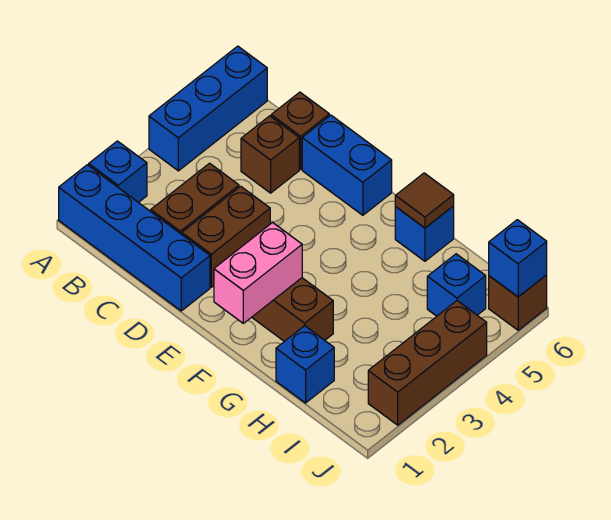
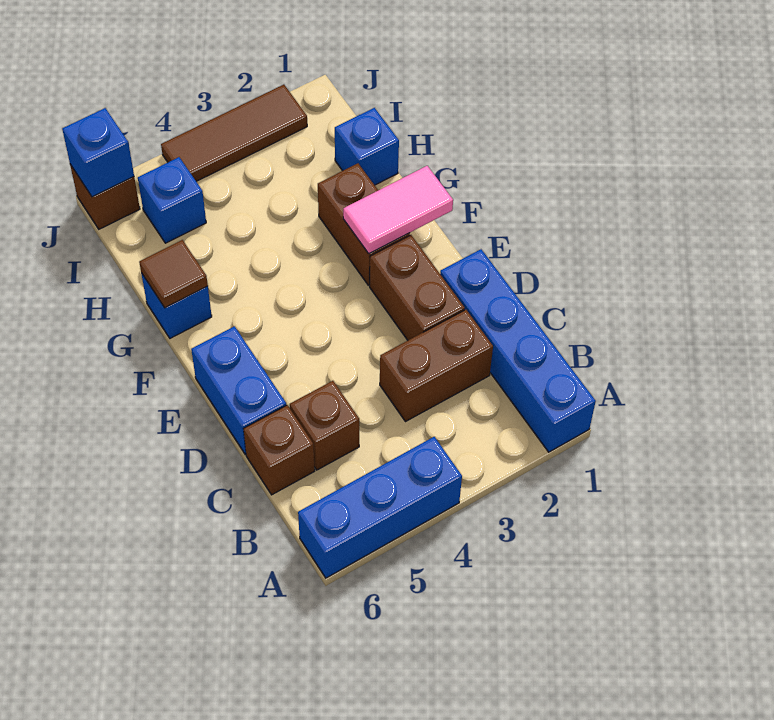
blue brick A2 level 1 -> none
brown brick D2:D3 level 1 -> brown brick D2:E2 level 1
pink brick F1:F2 level 2 -> pink tile F1:F2 level 2
brown brick J2:J4 level 1 -> brown tile J2:J4 level 1

